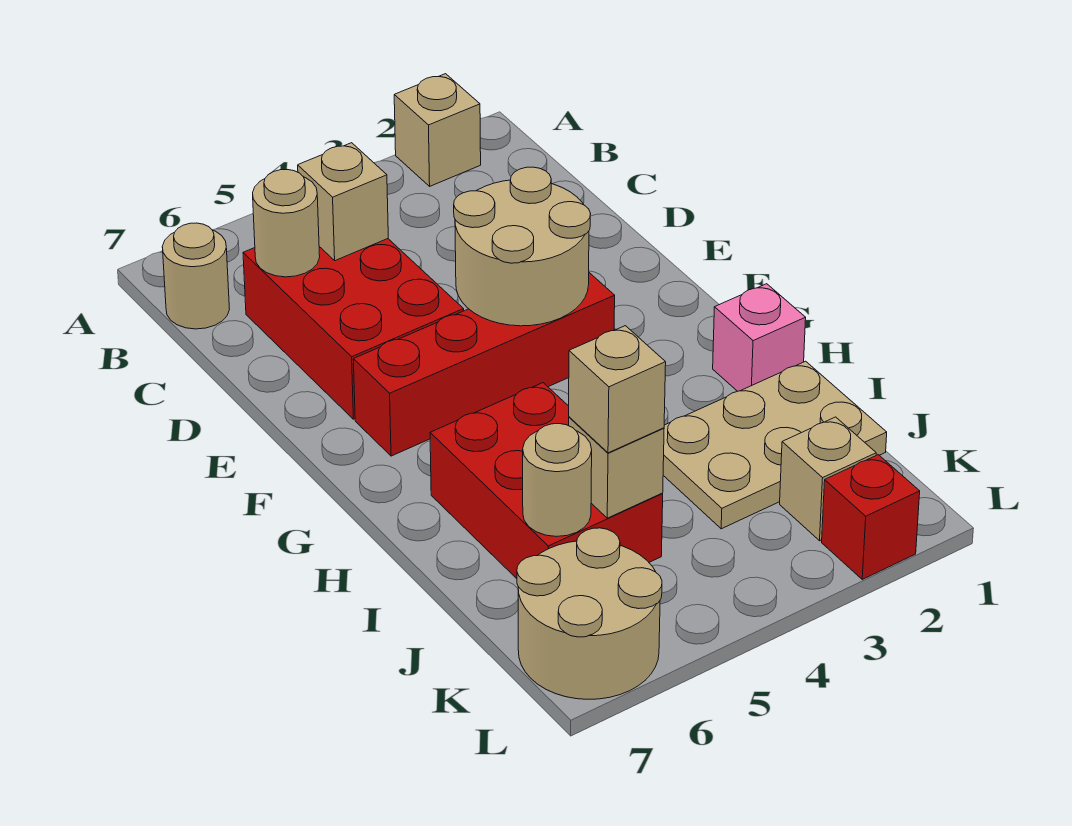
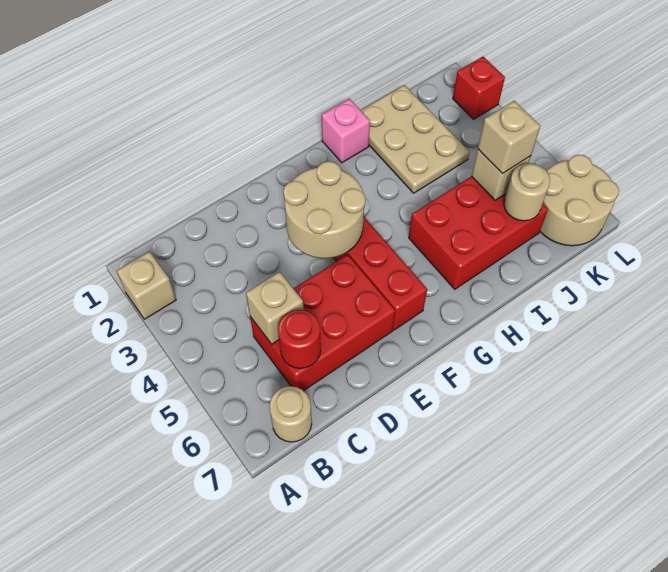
tan round brick C6 level 2 -> red round brick C6 level 2
tan brick K2 level 1 -> none

